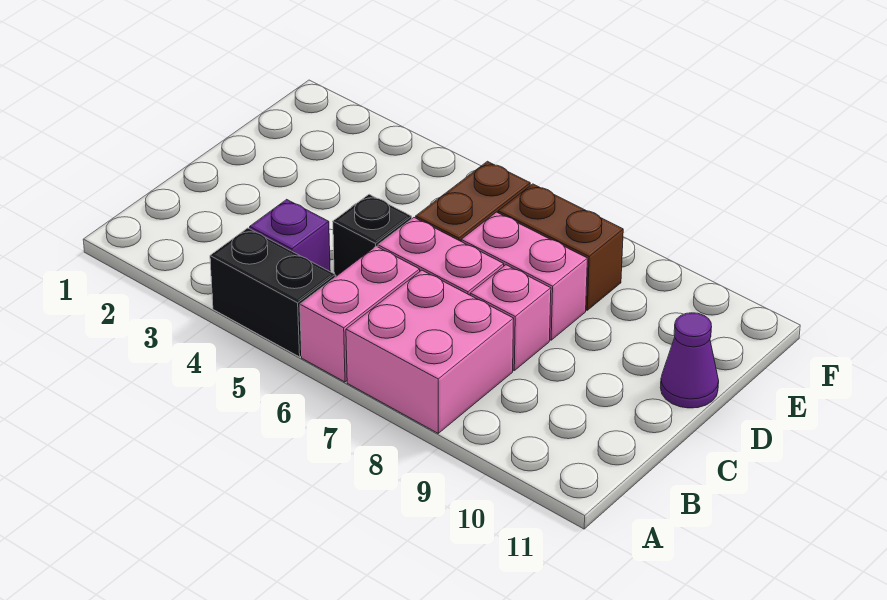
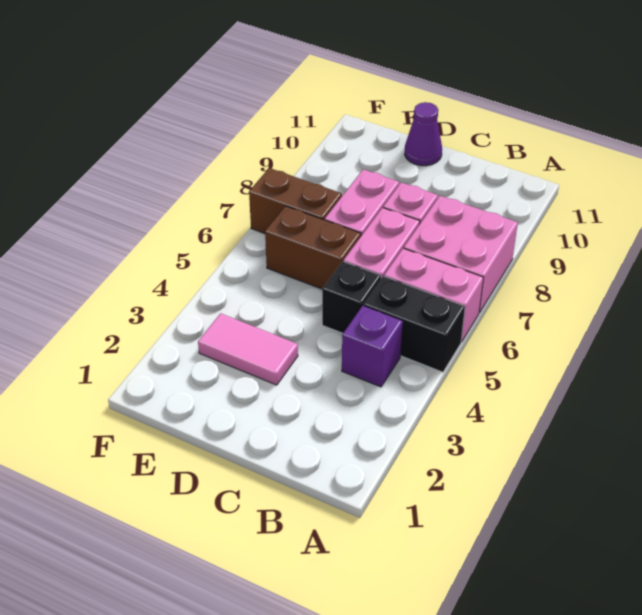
black brick A4:A5 level 1 -> black brick A5:B5 level 1
none -> pink tile D3:E3 level 1
brown brick E7:E8 level 1 -> brown brick E7:F7 level 1

